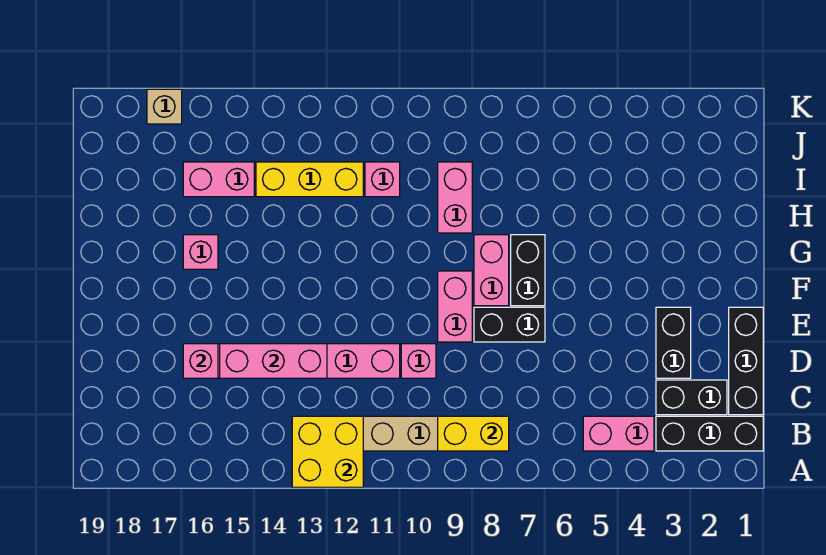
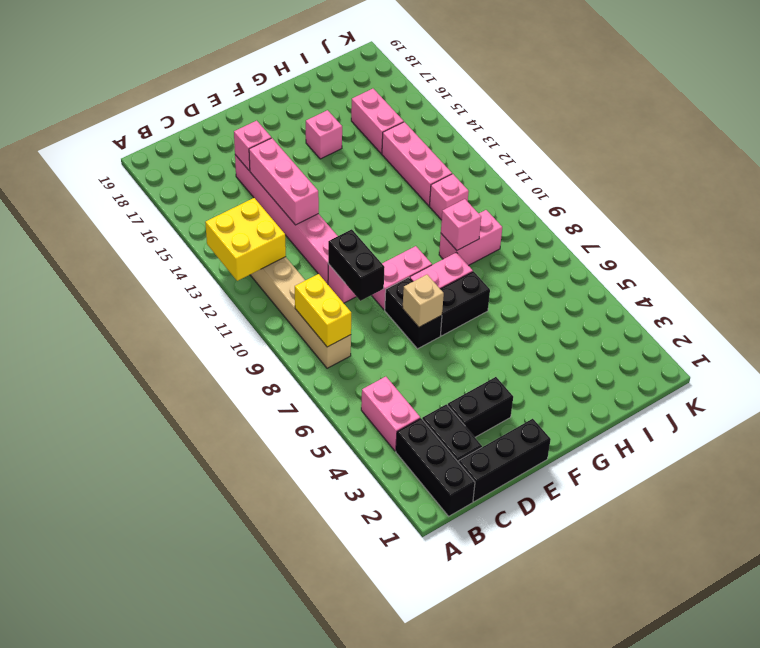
none -> black brick D9:D10 level 2
none -> pink brick H9 level 2
yellow brick I12:I14 level 1 -> pink brick I12:I14 level 1
tan brick K17 level 1 -> tan brick E7 level 2

